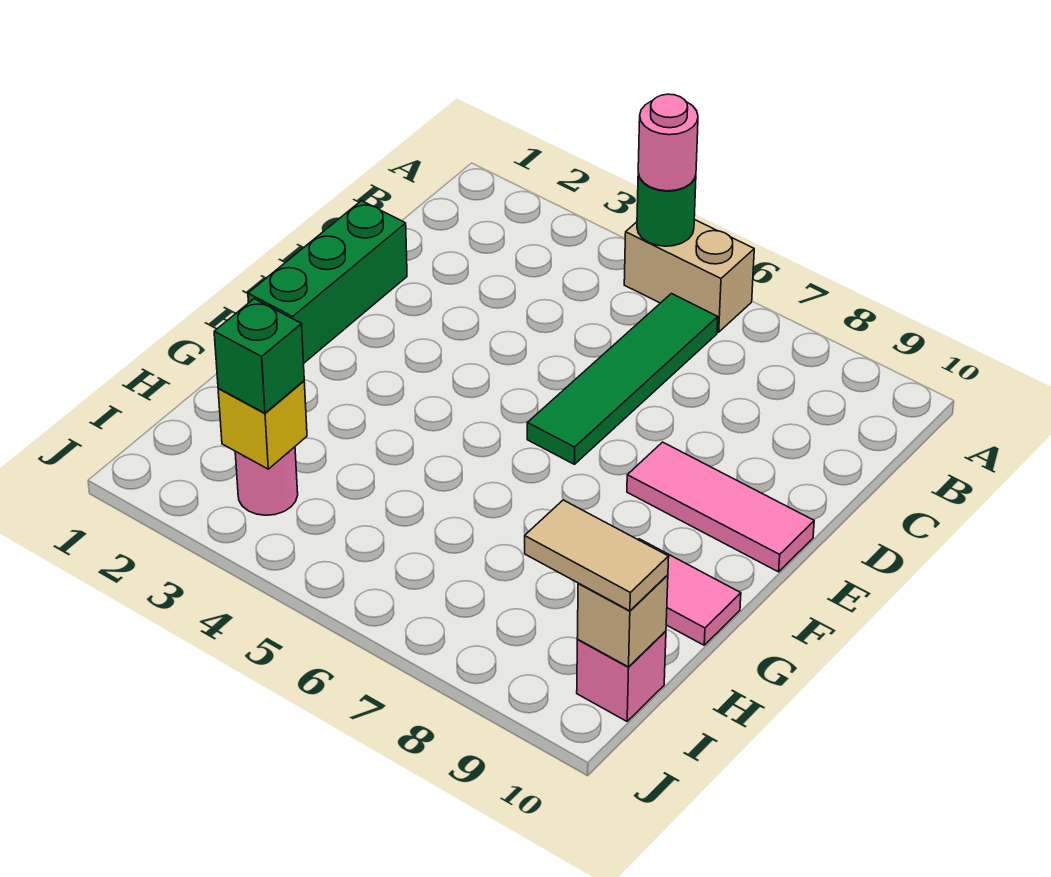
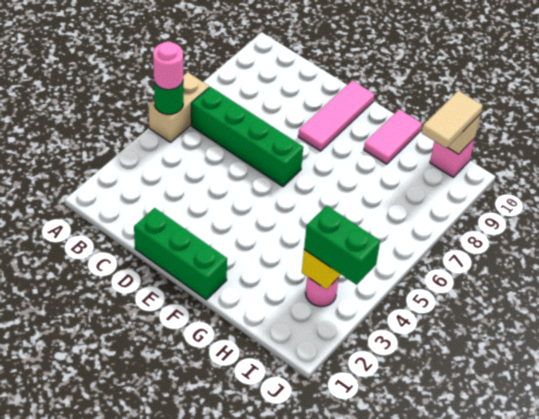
green tile B6:E6 level 1 -> green brick B6:E6 level 1
green brick I3 level 3 -> green brick I3:J3 level 3

